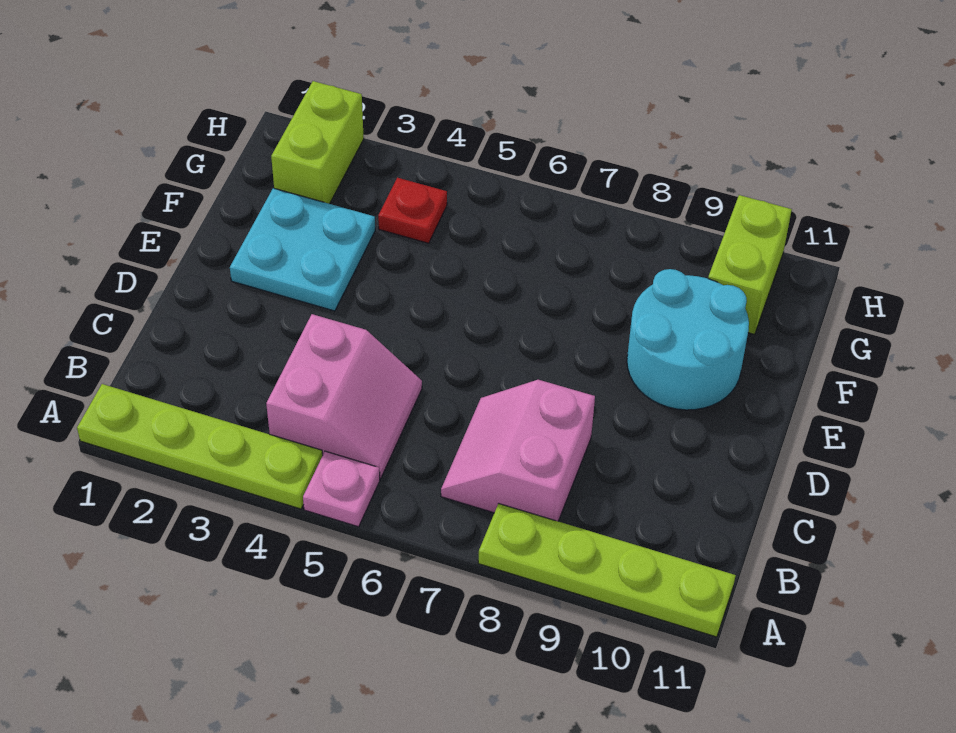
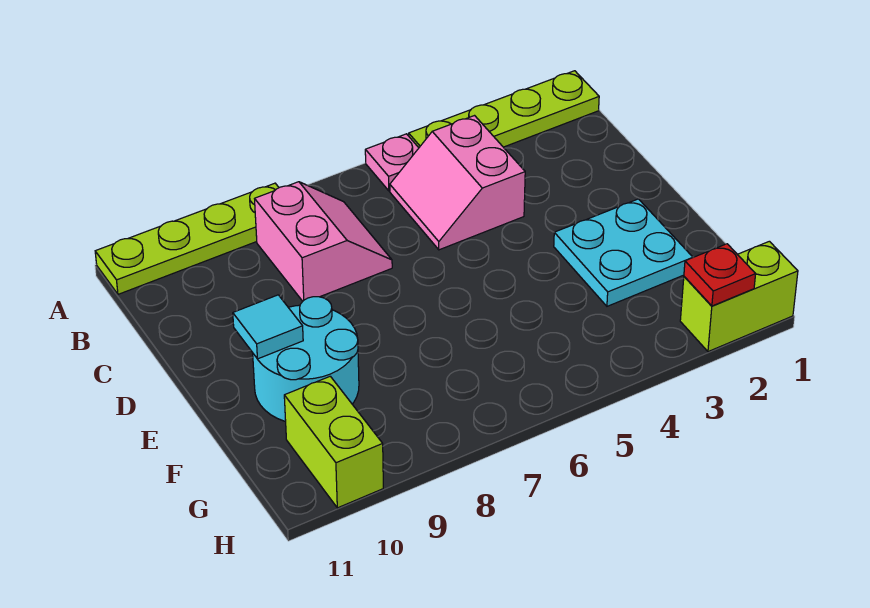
none -> cyan tile E10 level 2
lime brick G2:H2 level 1 -> lime brick H1:H2 level 1
red plate G4 level 1 -> red plate H2 level 2

